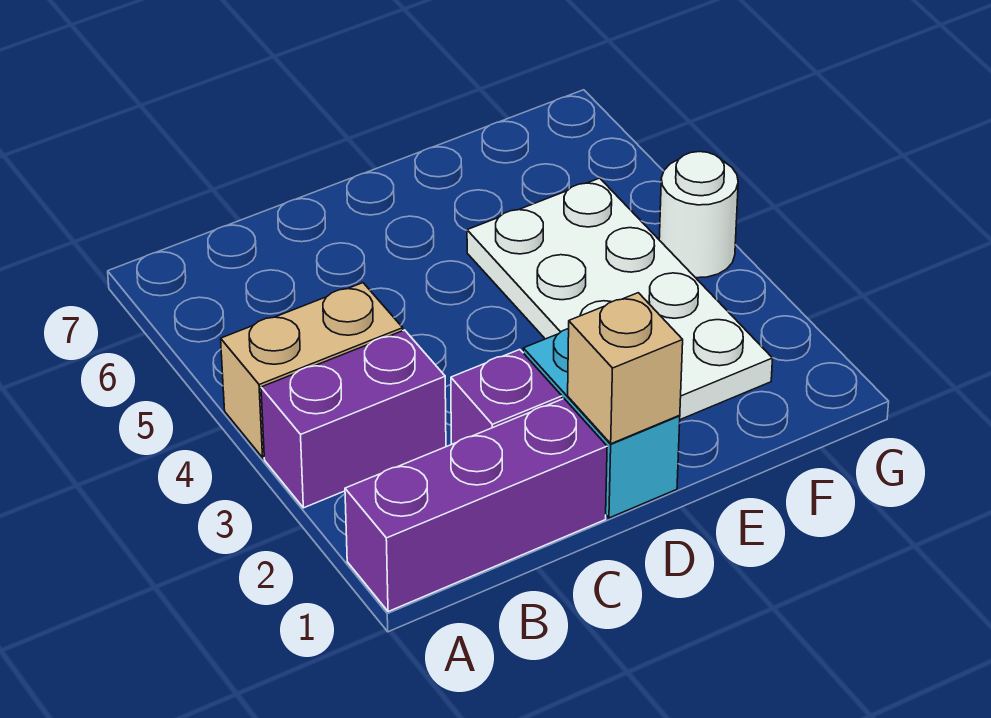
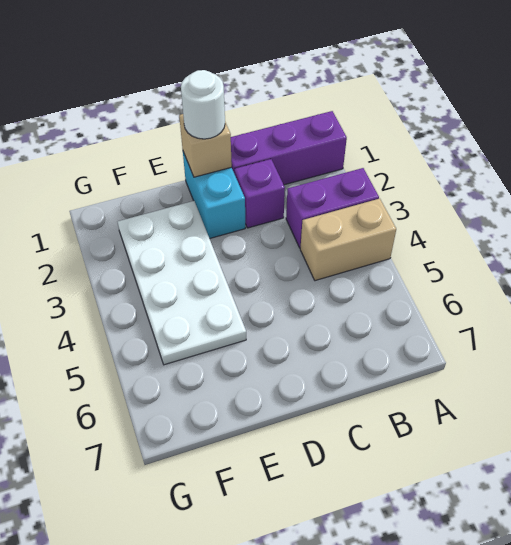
white round brick G4 level 1 -> white round brick D1 level 3

